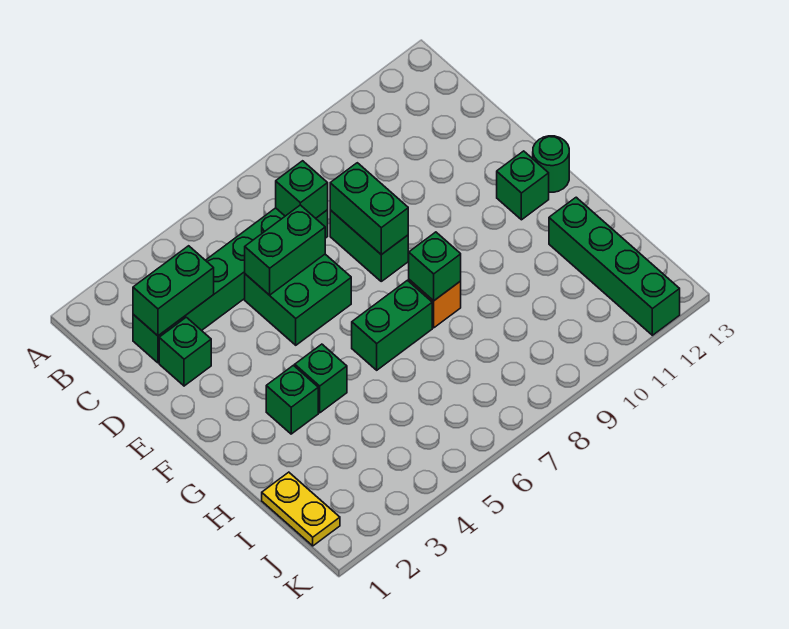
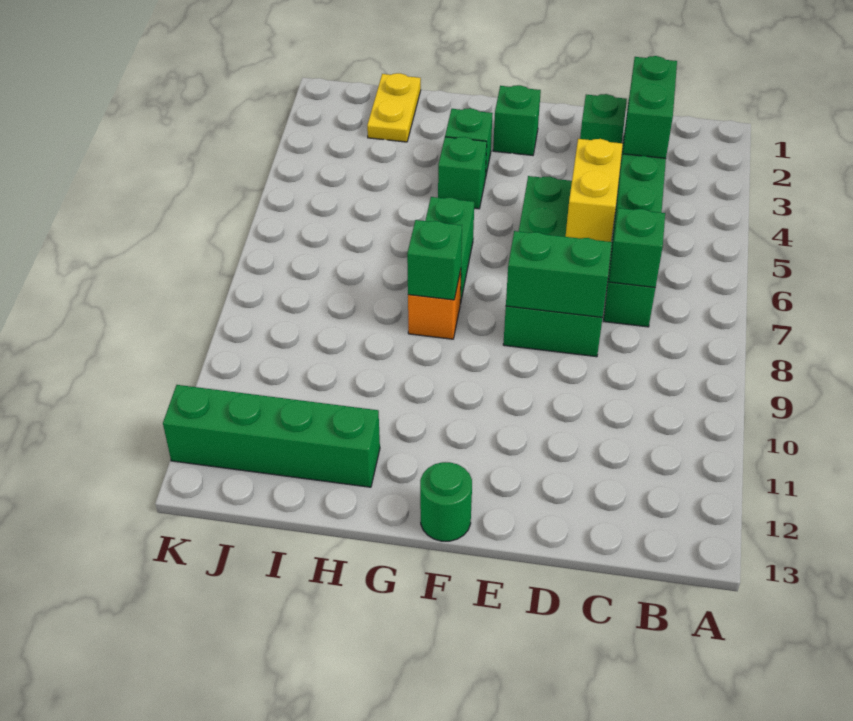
green brick D5:D6 level 2 -> yellow brick D5:D6 level 2
green brick F12 level 1 -> green brick F2 level 1
yellow plate I1:J1 level 1 -> yellow plate I1:I2 level 1

